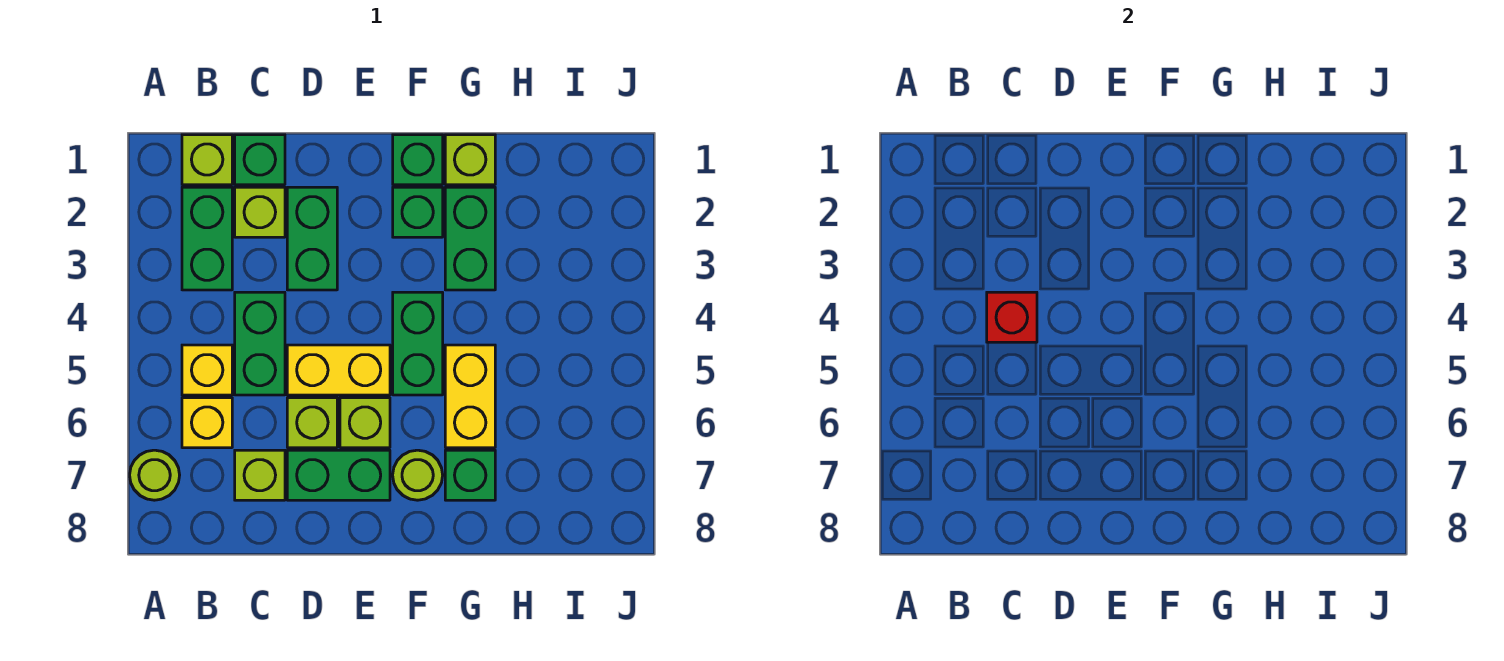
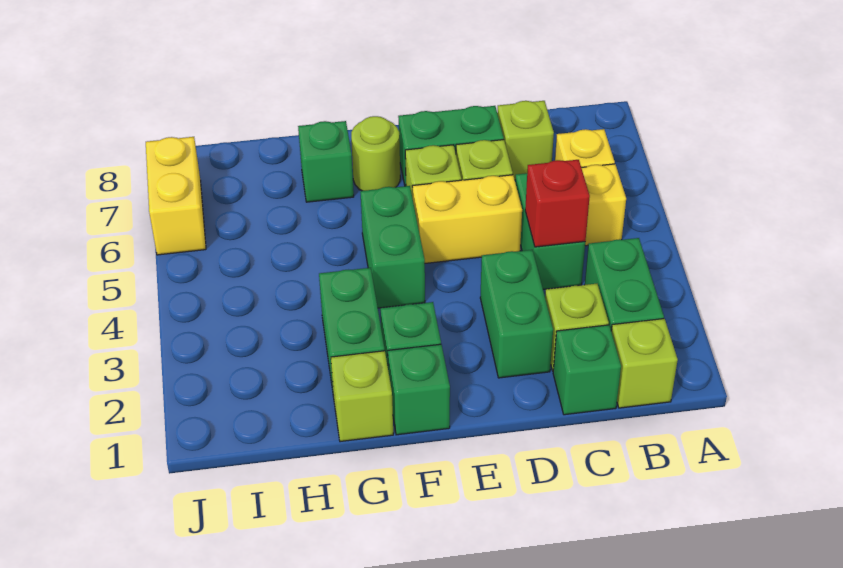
lime round brick A7 level 1 -> none
yellow brick G5:G6 level 1 -> yellow brick J6:J7 level 1

